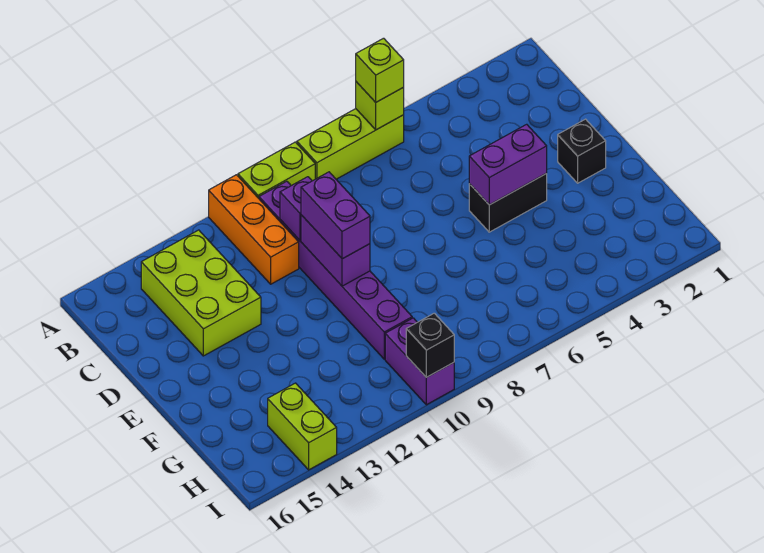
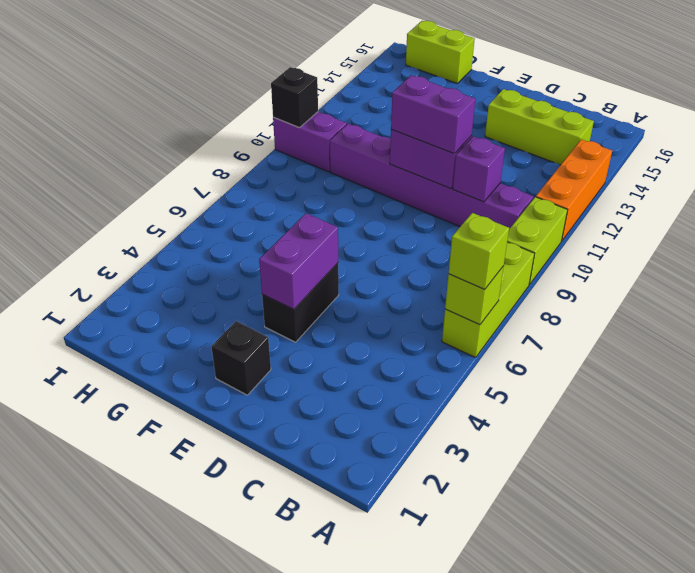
orange brick A11:C11 level 1 -> orange brick A11:A13 level 1
lime brick B13:D14 level 1 -> lime brick B14:D14 level 1
lime brick H14:I14 level 1 -> lime brick G16:H16 level 1

